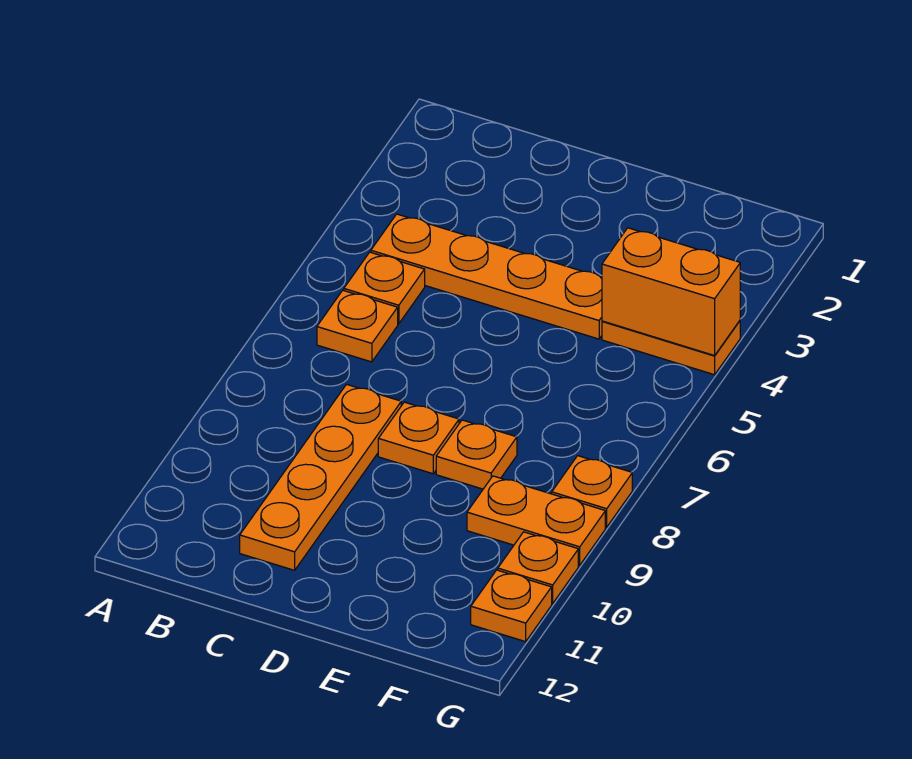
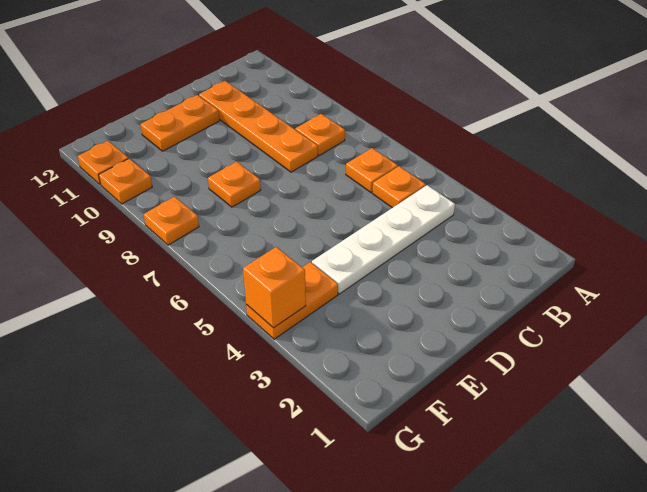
orange plate B4:E4 level 1 -> white plate B4:E4 level 1
orange plate D8 level 1 -> orange plate B8 level 1
orange brick F4:G4 level 2 -> orange brick G4 level 2
orange plate F9:G9 level 1 -> orange plate D11:E11 level 1

